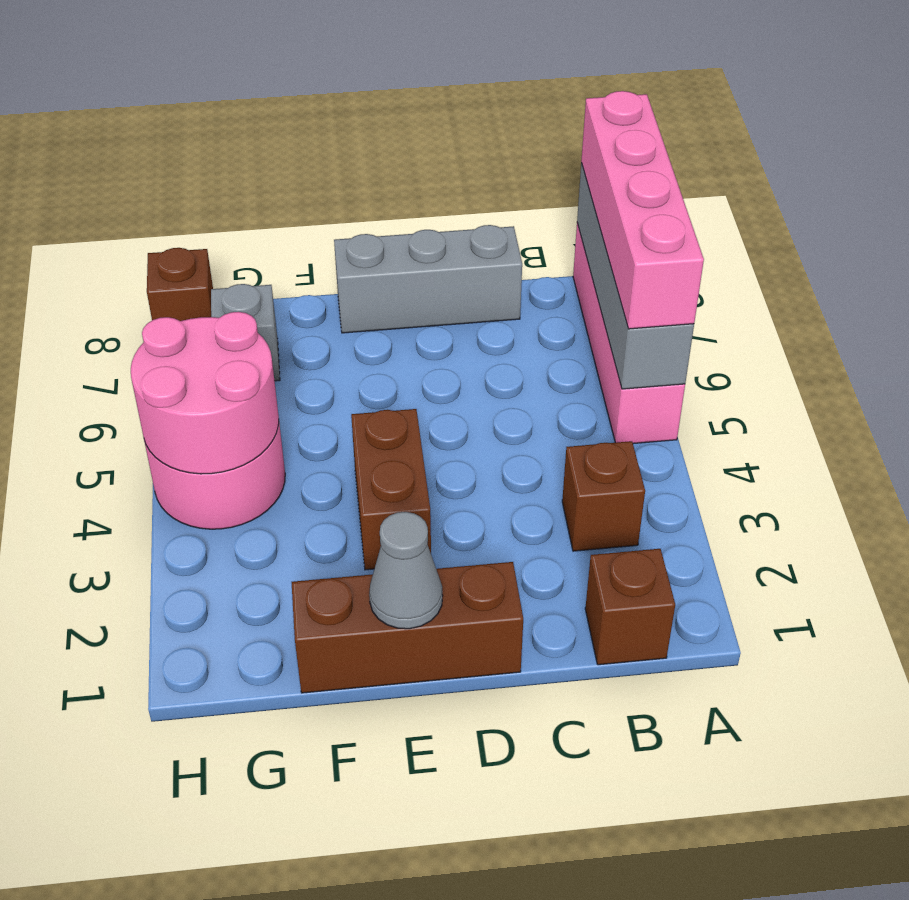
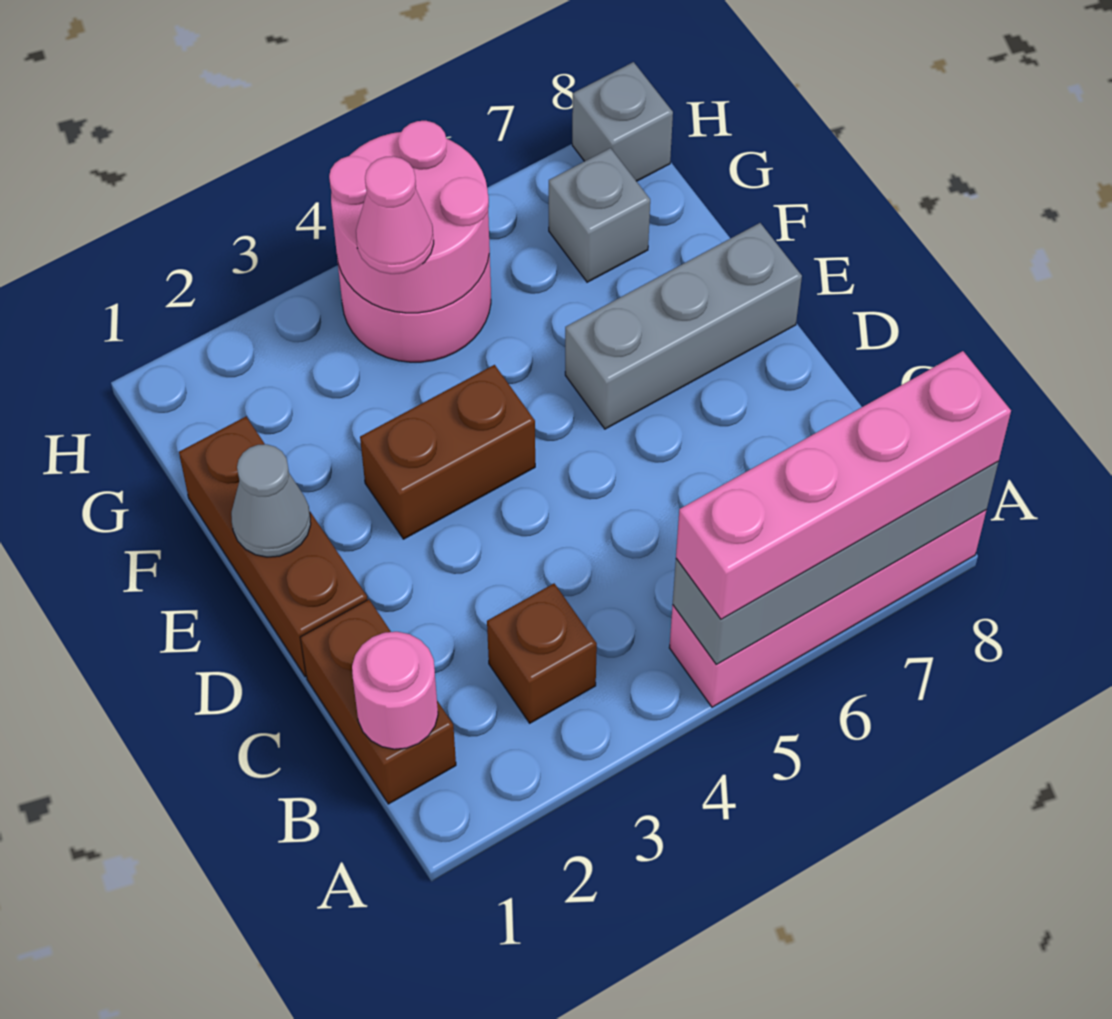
brown brick B1 level 1 -> brown brick B1:C1 level 1
none -> pink round brick B1 level 2
grey brick C8:E8 level 1 -> grey brick E6:E8 level 1
none -> pink cone G4 level 3
brown brick H8 level 1 -> grey brick H8 level 1

